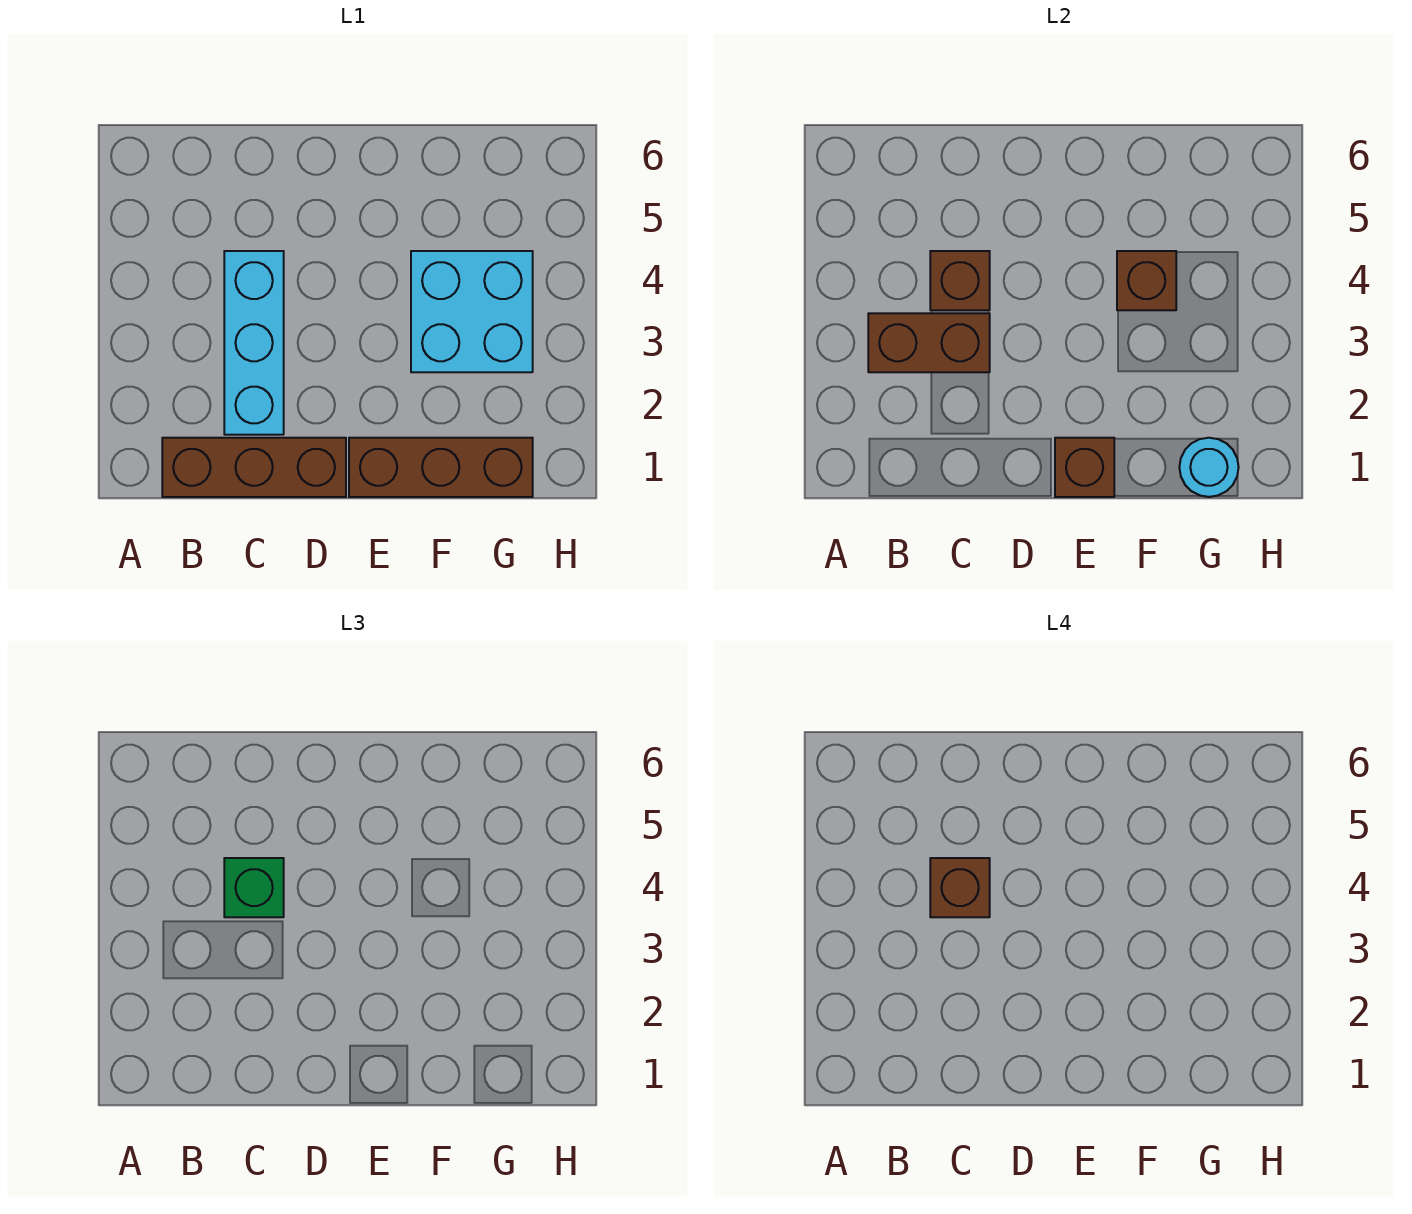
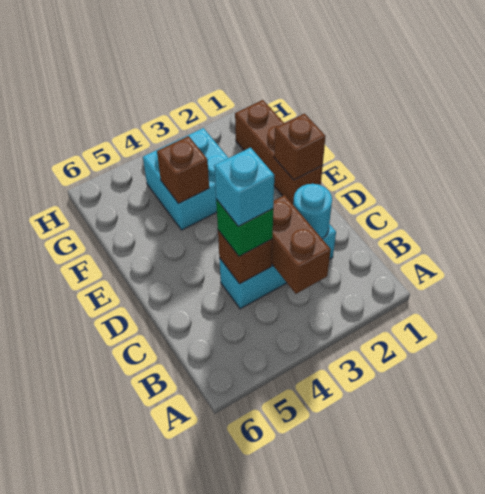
brown brick B1:D1 level 1 -> none
brown brick C4 level 4 -> cyan brick C4 level 4
cyan round brick G1 level 2 -> cyan round brick C2 level 2

